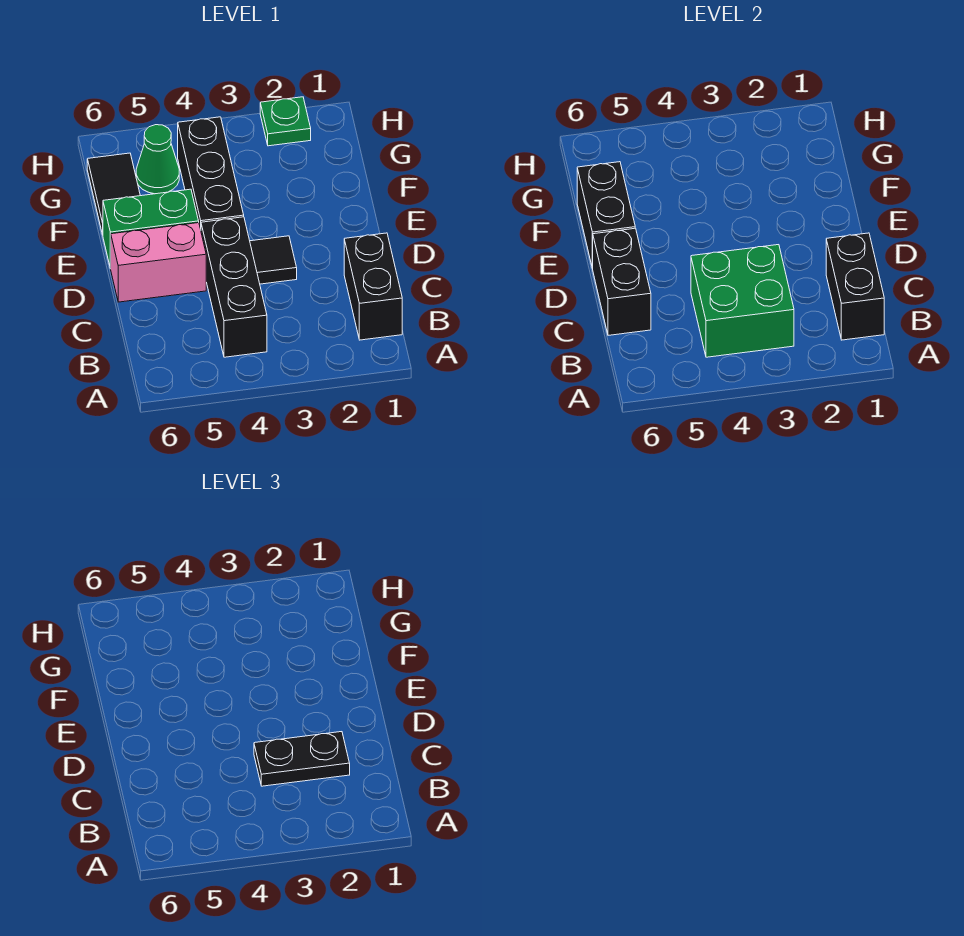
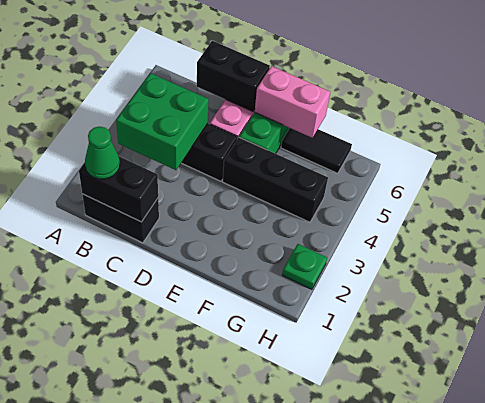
black plate C2:C3 level 3 -> none
black tile D3 level 1 -> none
black brick E6:F6 level 2 -> pink brick E6:F6 level 2
green cone G5 level 1 -> green cone B1 level 3

